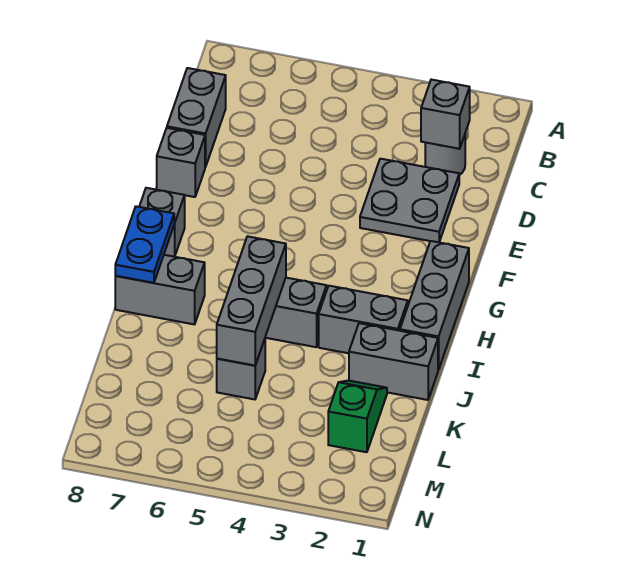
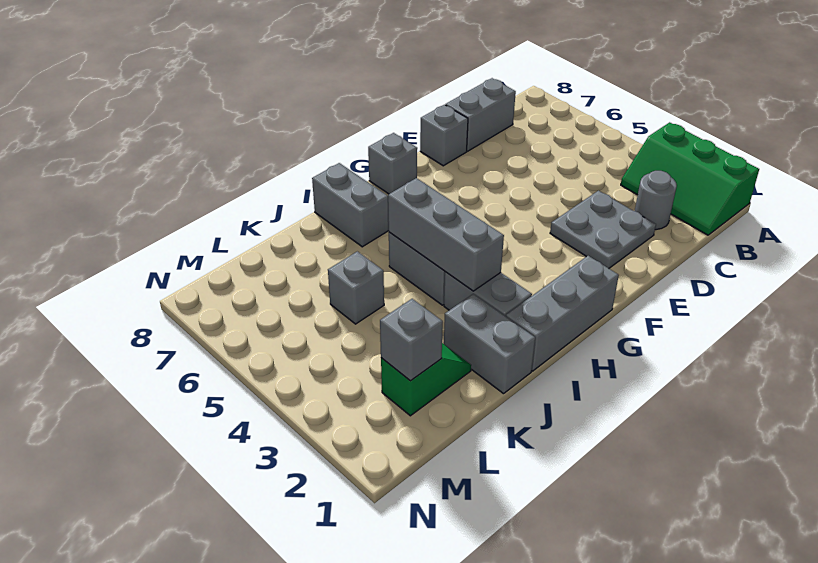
none -> green slope A1:B3 level 1 top A
grey brick C2 level 2 -> grey brick L2 level 2
blue plate H8:I8 level 2 -> none
grey brick I5:K5 level 2 -> grey brick I3:I5 level 2

